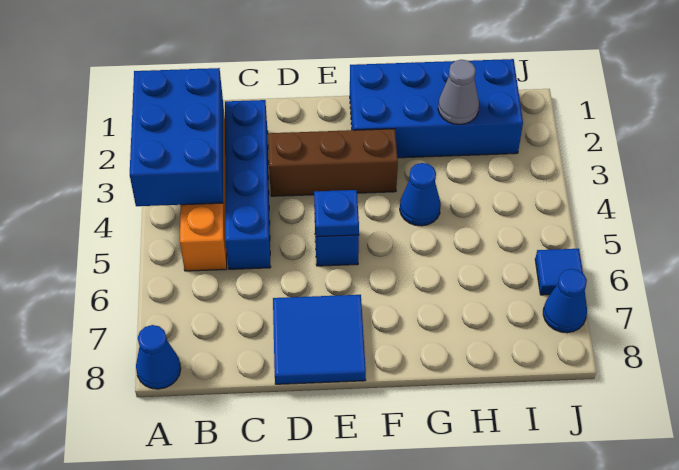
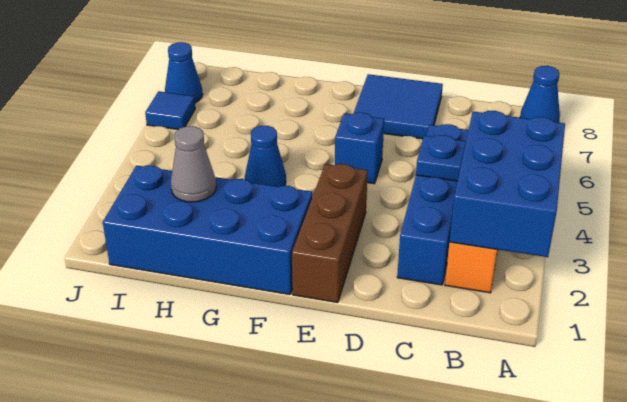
brown brick D3:F3 level 1 -> brown brick E1:E3 level 1
blue plate E5 level 2 -> blue plate C4 level 2

